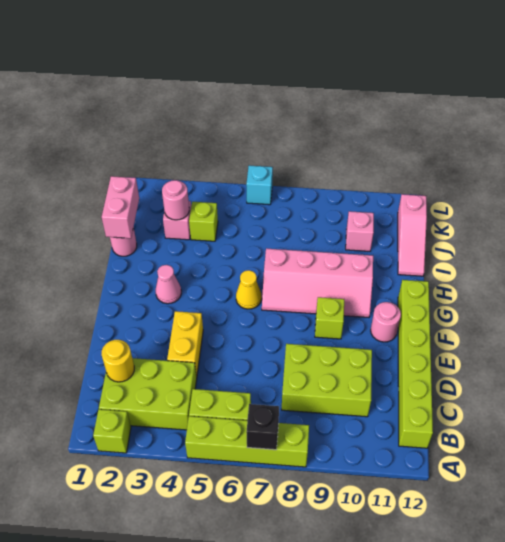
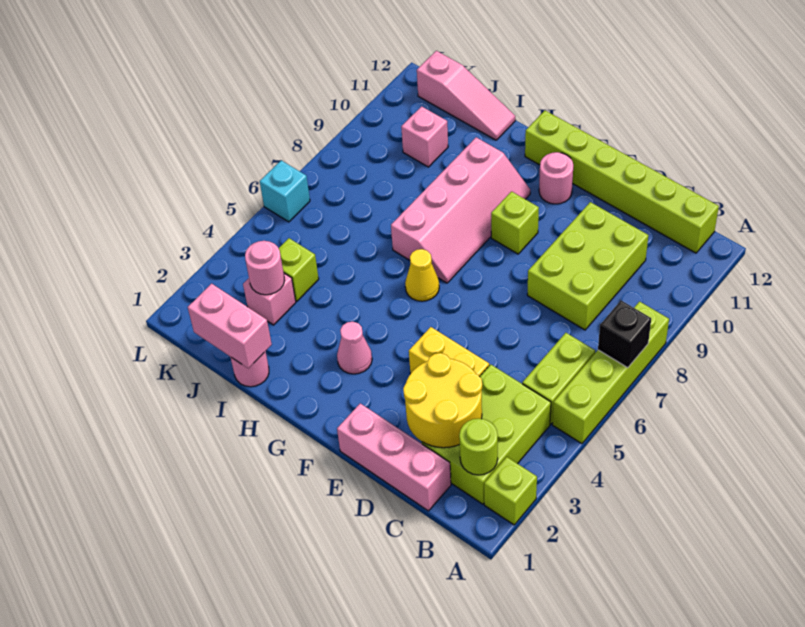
none -> lime round brick B2 level 2
none -> pink brick C1:E1 level 1
yellow round brick C2 level 2 -> yellow round brick C2:D3 level 2

